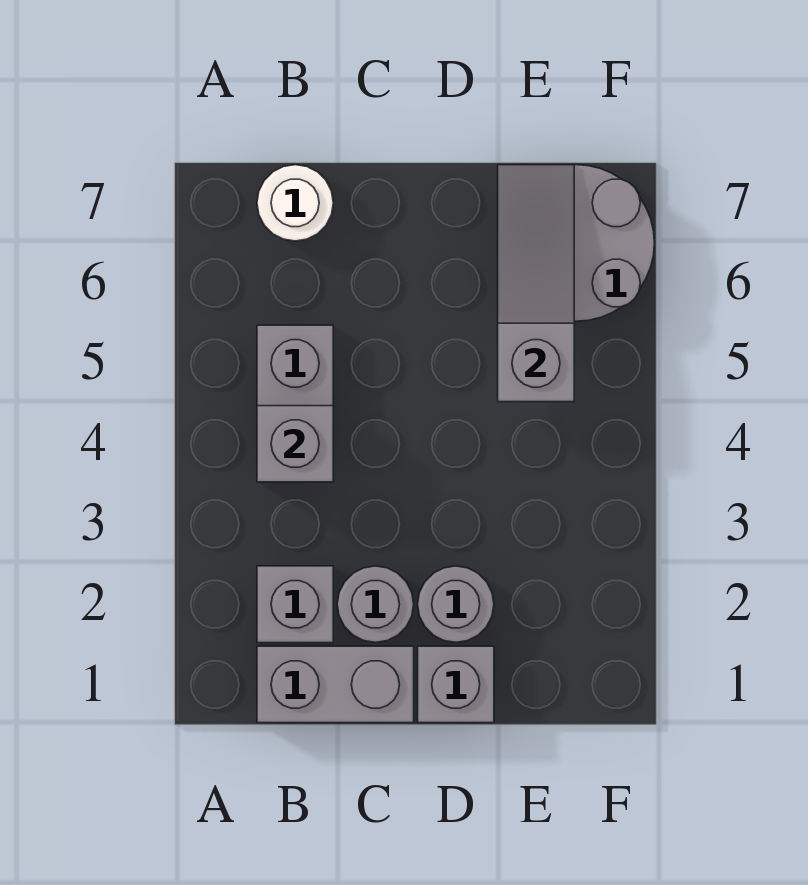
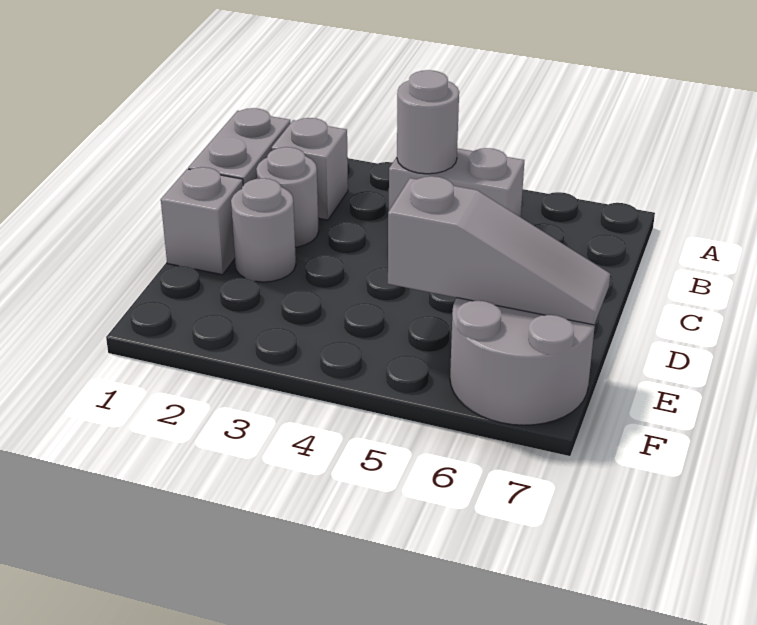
grey brick B4 level 2 -> grey round brick B4 level 2
white round brick B7 level 1 -> none

